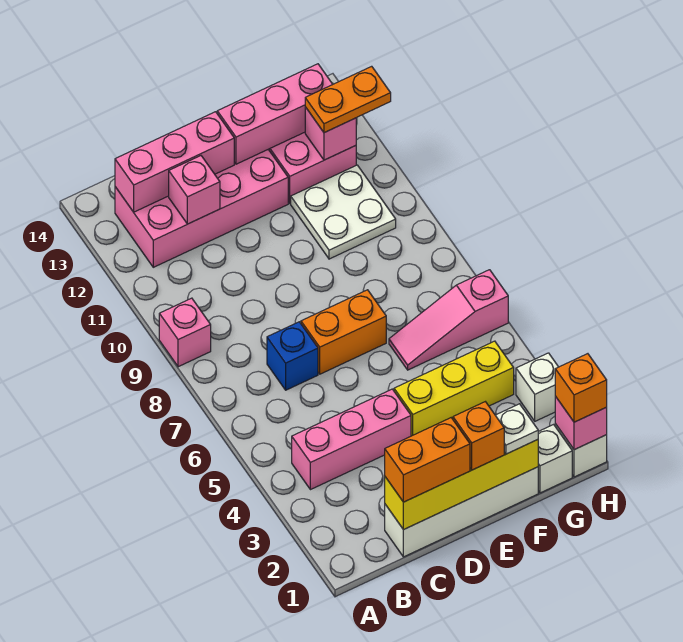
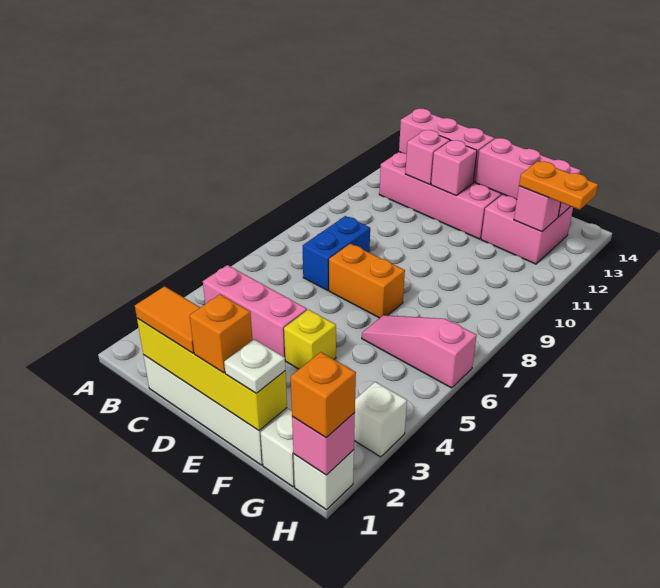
pink brick A9 level 1 -> pink brick D12 level 2
orange brick C1:D1 level 3 -> orange tile C1:D1 level 3
blue brick C7 level 1 -> blue brick C7:C8 level 1
yellow brick E4:G4 level 1 -> yellow brick E4 level 1
white plate F10:G11 level 1 -> none

